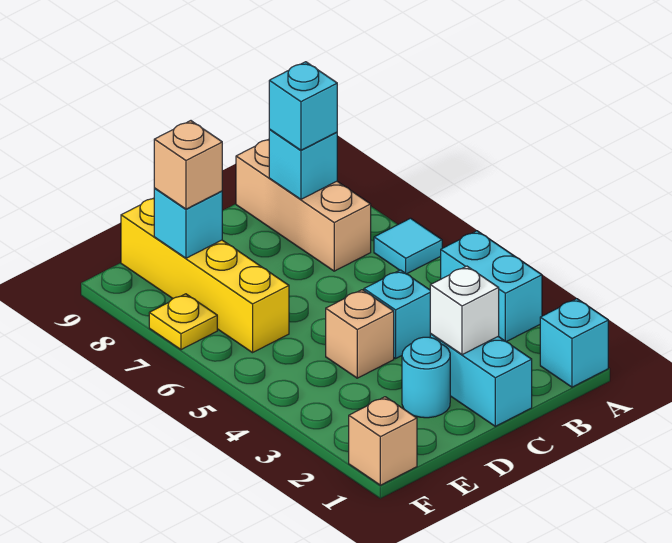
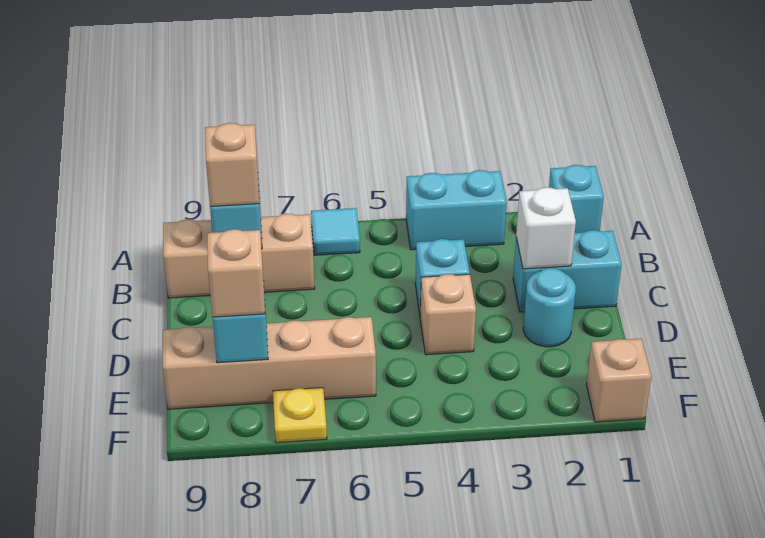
cyan brick B8 level 3 -> tan brick B8 level 3
yellow brick E6:E9 level 1 -> tan brick E6:E9 level 1

